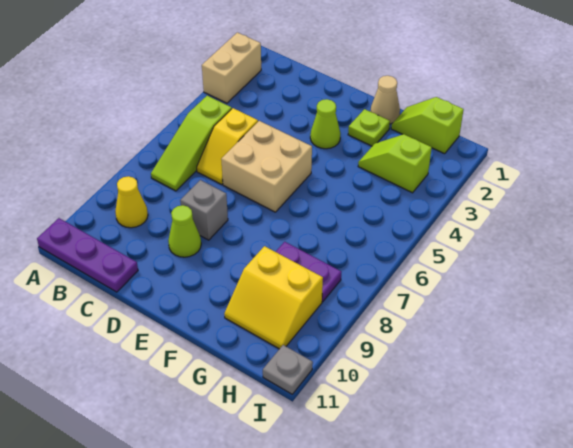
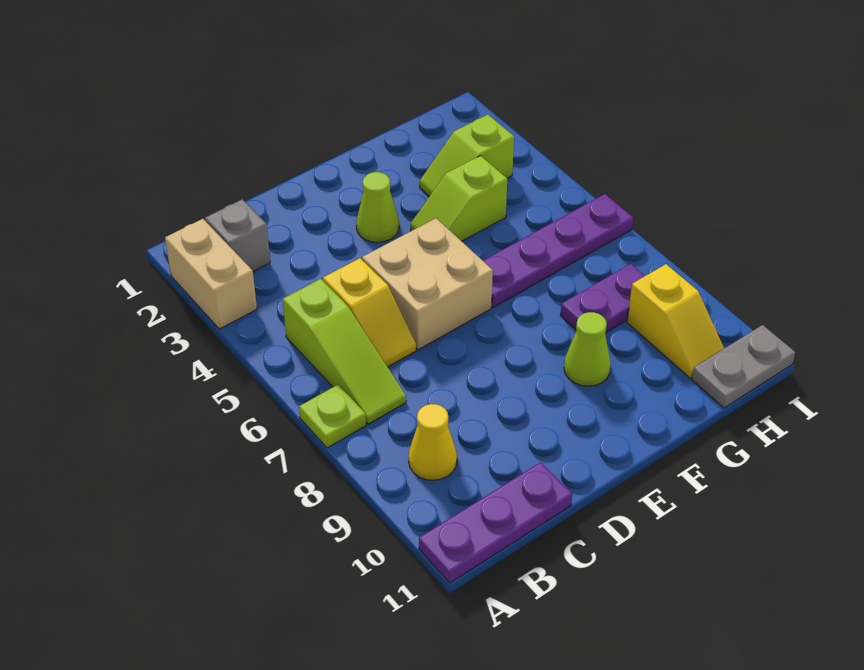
grey brick D8 level 1 -> grey brick B2 level 1
lime cone D9 level 1 -> lime cone F9 level 1
tan cone F1 level 1 -> none
lime plate F2 level 1 -> lime plate A7 level 1
none -> purple plate F6:I6 level 1
lime slope G1:H1 level 1 top H -> lime slope F4:G4 level 1 top G
yellow slope G9:H10 level 1 top 9 -> yellow slope H9:H10 level 1 top 9
grey plate I11 level 1 -> grey plate H11:I11 level 1

